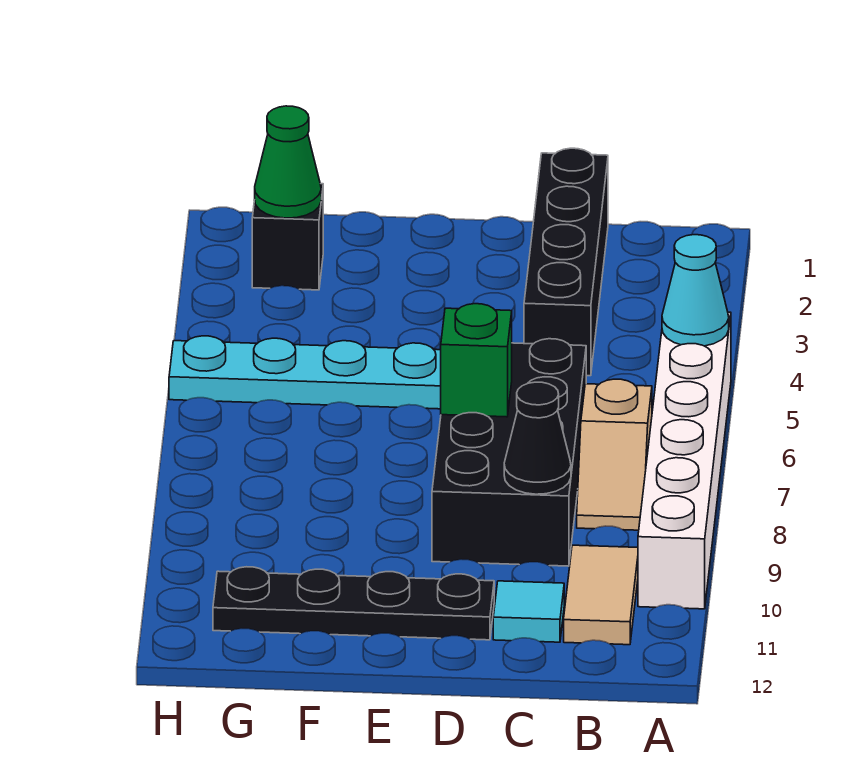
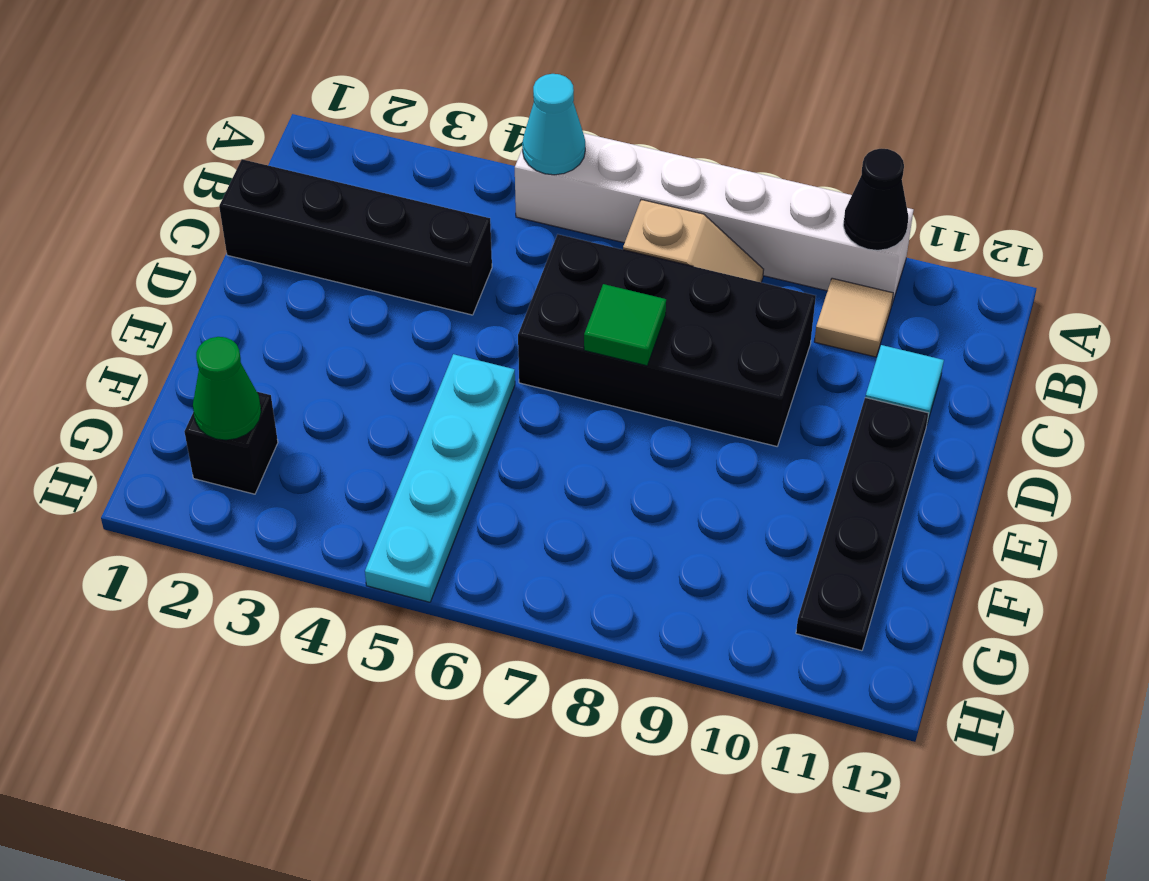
tan tile B10:B11 level 1 -> tan tile B10 level 1
black cone C9 level 2 -> black cone A10 level 2
green brick D7 level 2 -> green tile D7 level 2

